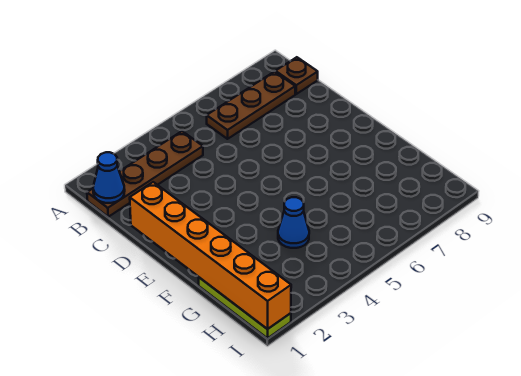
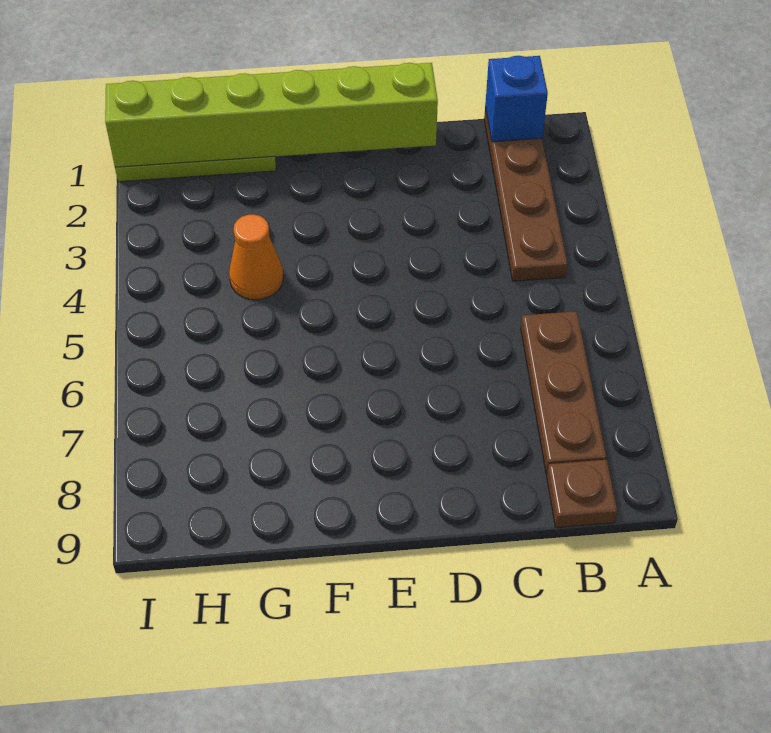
blue cone B1 level 2 -> blue brick B1 level 2
orange brick D1:I1 level 2 -> lime brick D1:I1 level 2
blue cone G4 level 1 -> orange cone G4 level 1

